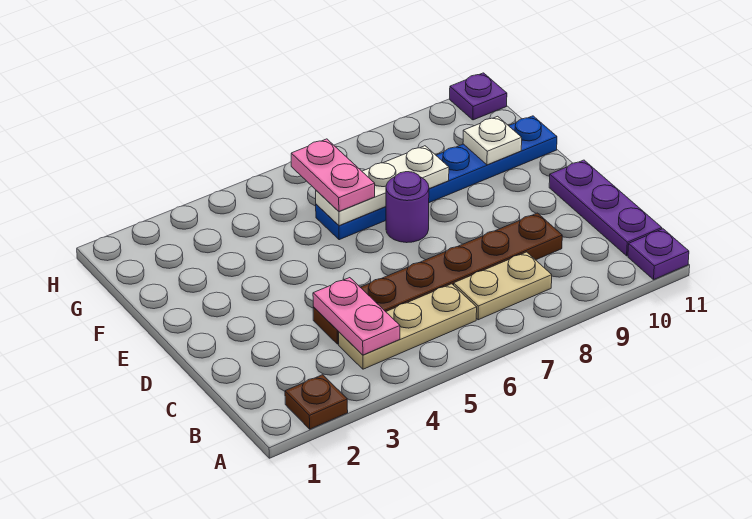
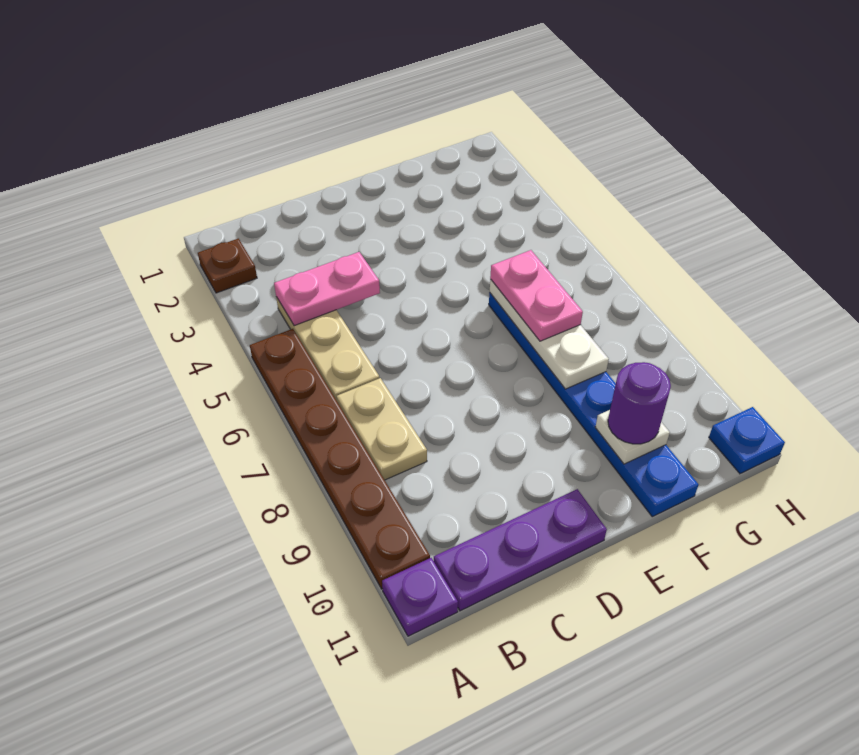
brown plate C4:C9 level 1 -> brown plate A5:A10 level 1
purple round brick E7 level 1 -> purple round brick F10 level 3
pink plate F6:G6 level 3 -> pink plate F6:F7 level 3
purple plate H11 level 1 -> blue plate H11 level 1

